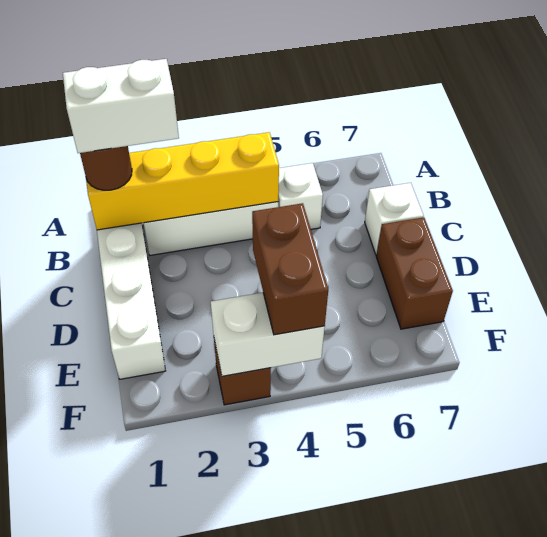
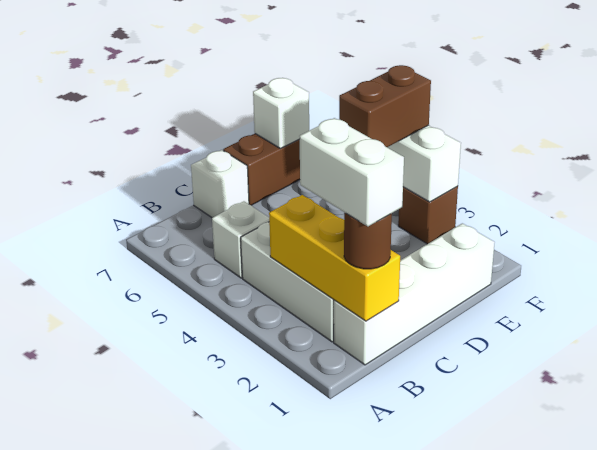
yellow brick B1:B4 level 2 -> yellow brick B1:B3 level 2
none -> white brick E7 level 2

